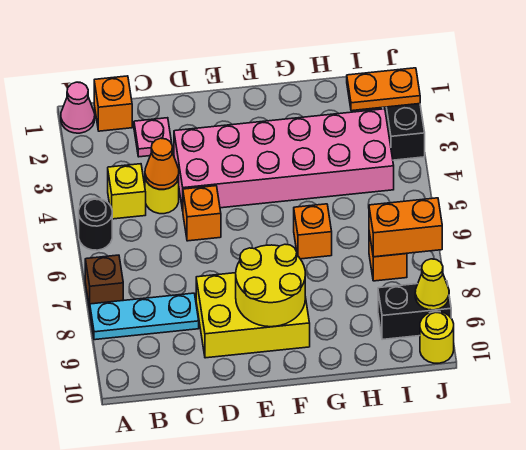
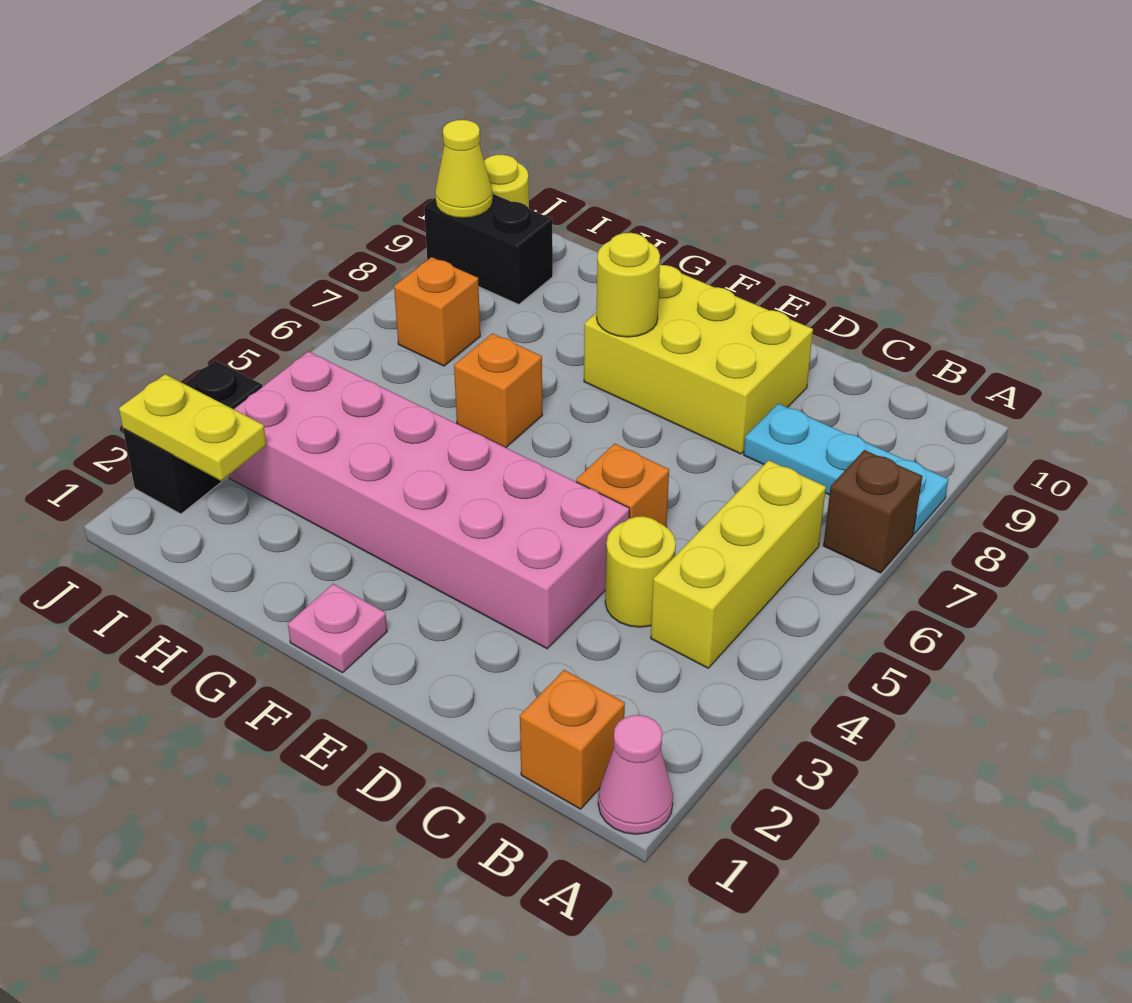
black round brick A5 level 1 -> none
yellow brick B4 level 1 -> yellow brick B4:B6 level 1
pink plate C2 level 1 -> pink plate F1 level 1
orange cone C4 level 2 -> none
yellow round brick E8:F9 level 2 -> yellow round brick F8 level 2
orange plate I2:J2 level 2 -> yellow plate I2:J2 level 2
orange brick I7:J7 level 2 -> none

